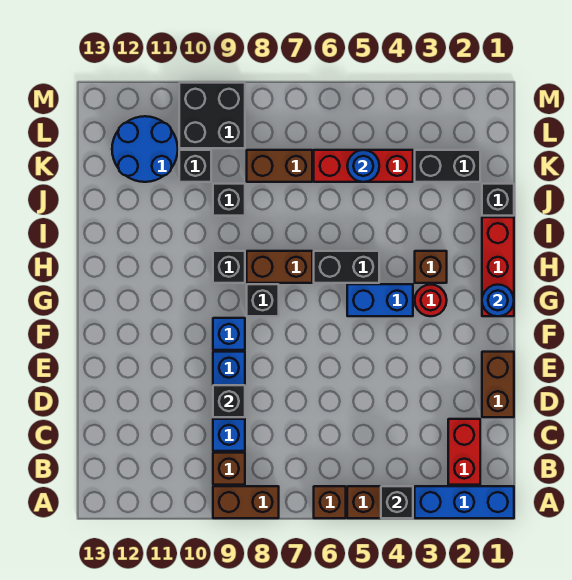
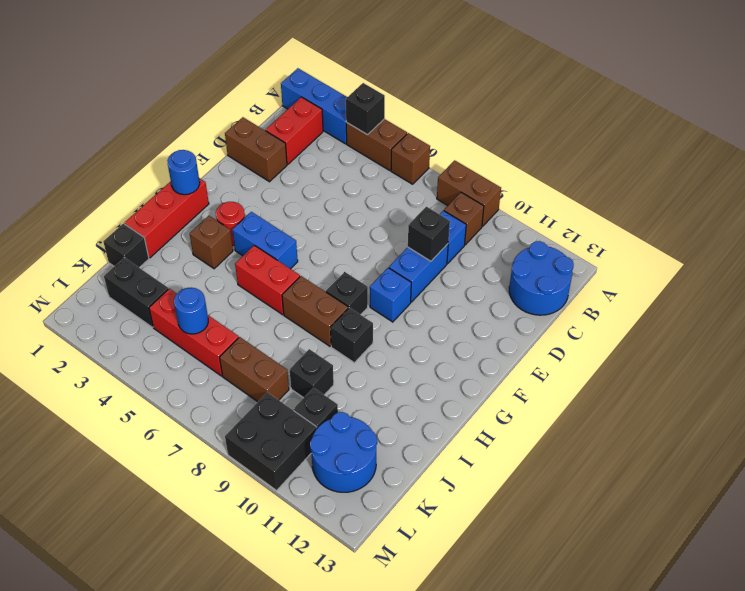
none -> blue round brick B12:C13 level 1
brown brick D1:E1 level 1 -> brown brick D1:D2 level 1
black brick H5:H6 level 1 -> red brick H5:H6 level 1

